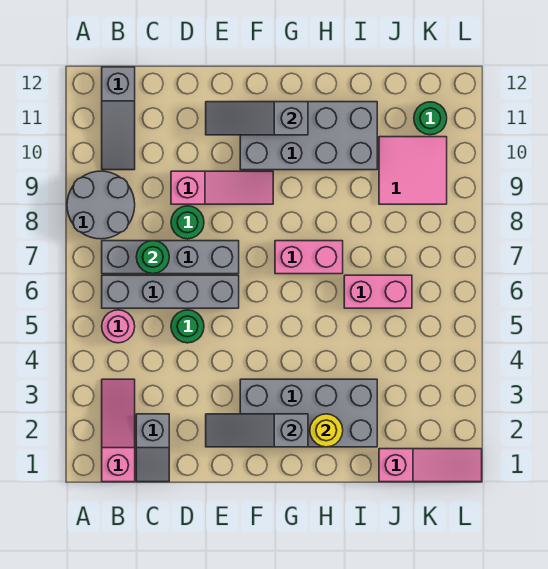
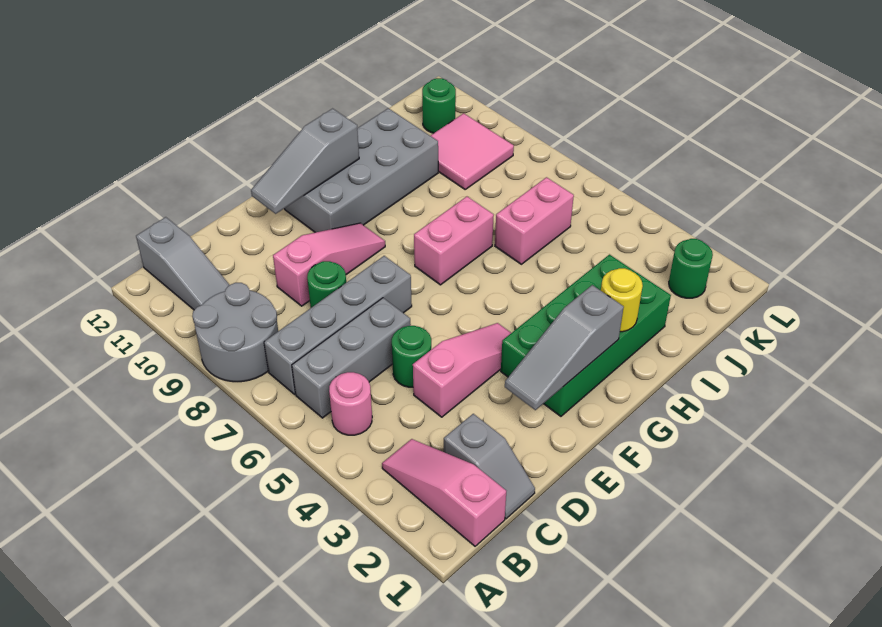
grey brick B6:E6 level 1 -> grey brick B6:D6 level 1
green round brick C7 level 2 -> green round brick K2 level 1
grey brick F2:I3 level 1 -> green brick F2:I3 level 1
pink slope J1:L1 level 1 top J -> pink slope D4:F4 level 1 top D

